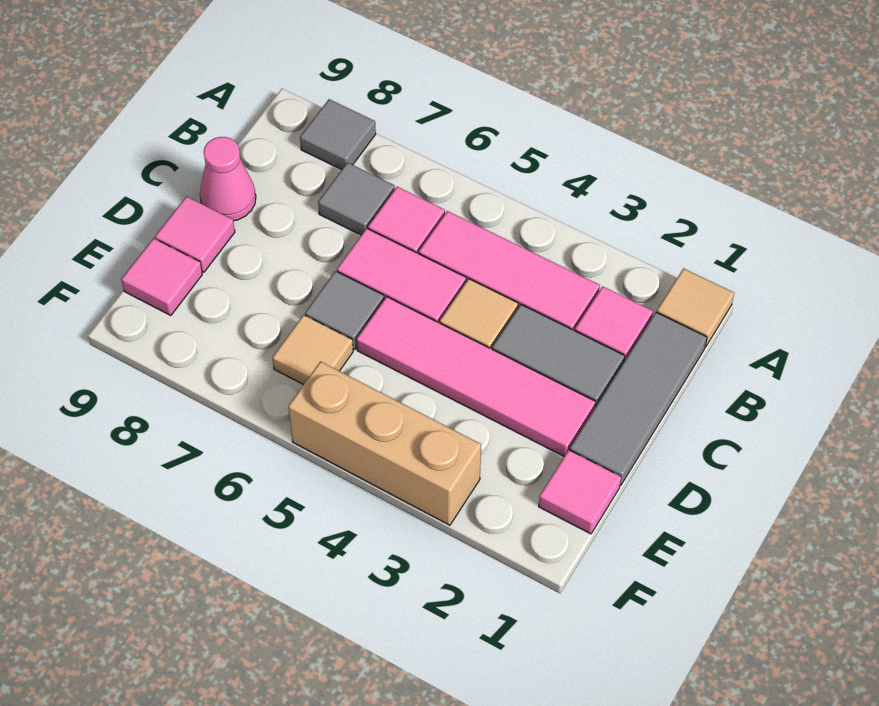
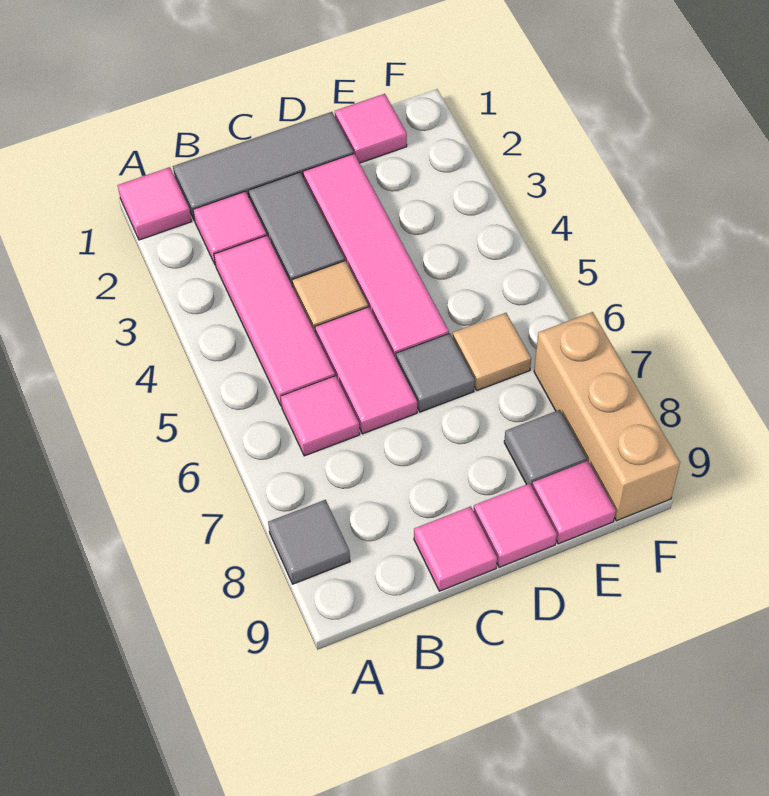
tan tile A1 level 1 -> pink tile A1 level 1
grey tile B7 level 1 -> grey tile E8 level 1
pink cone C9 level 1 -> pink tile C9 level 1
tan brick F3:F5 level 1 -> tan brick F7:F9 level 1

